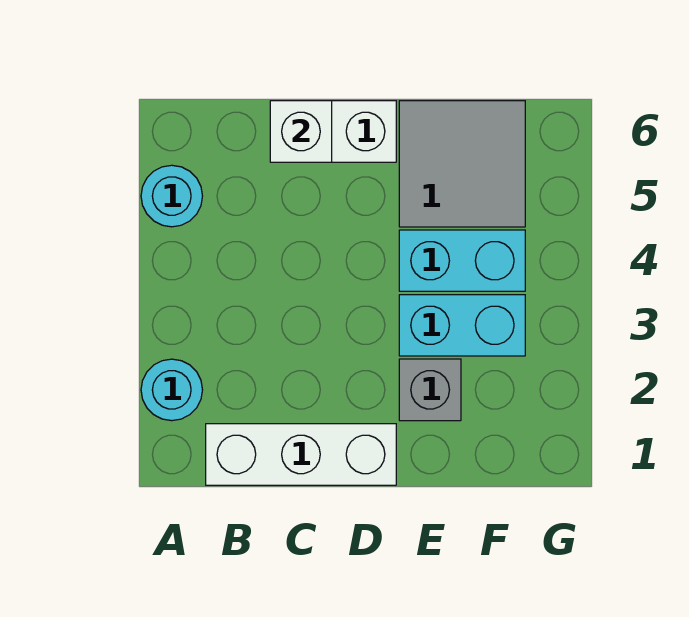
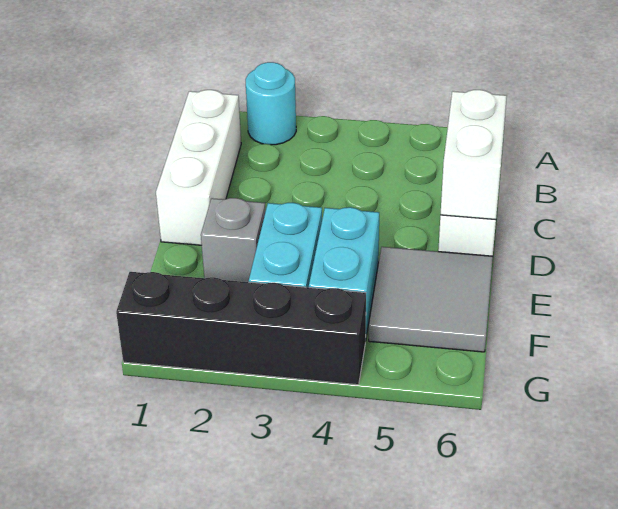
cyan round brick A5 level 1 -> none
white brick C6 level 2 -> white brick C6:D6 level 2
none -> black brick G1:G4 level 1

